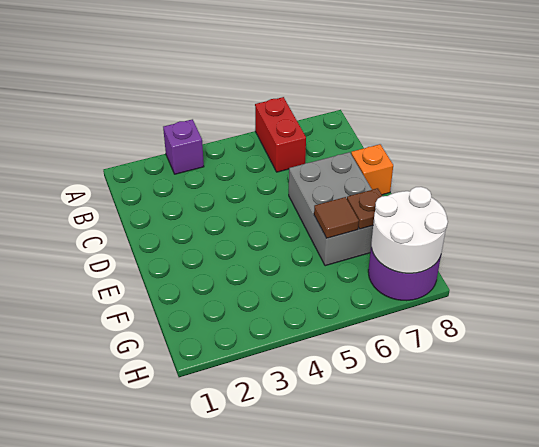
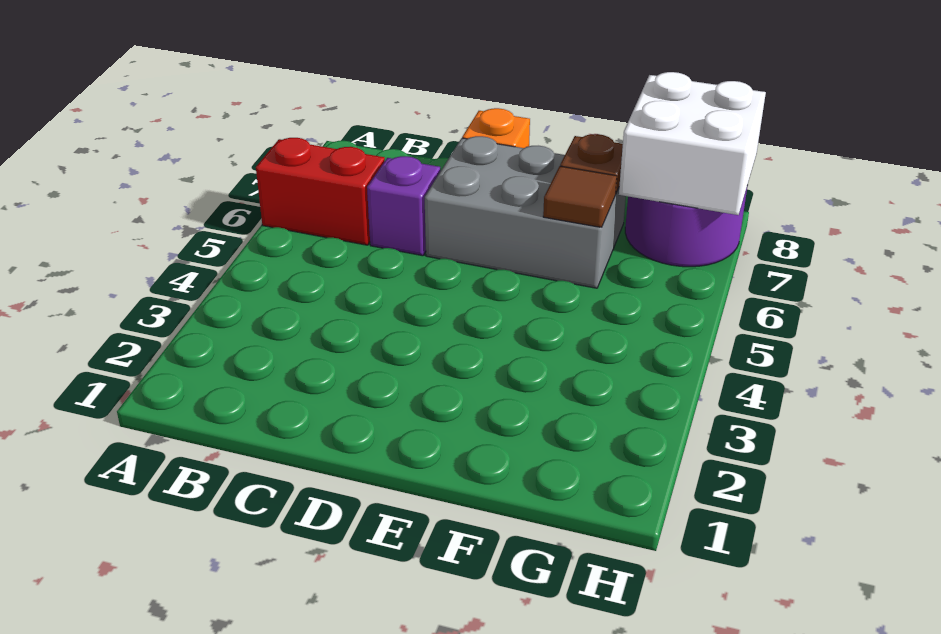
purple brick A3 level 1 -> purple brick C6 level 1
white round brick G7:H8 level 2 -> white brick G7:H8 level 2

